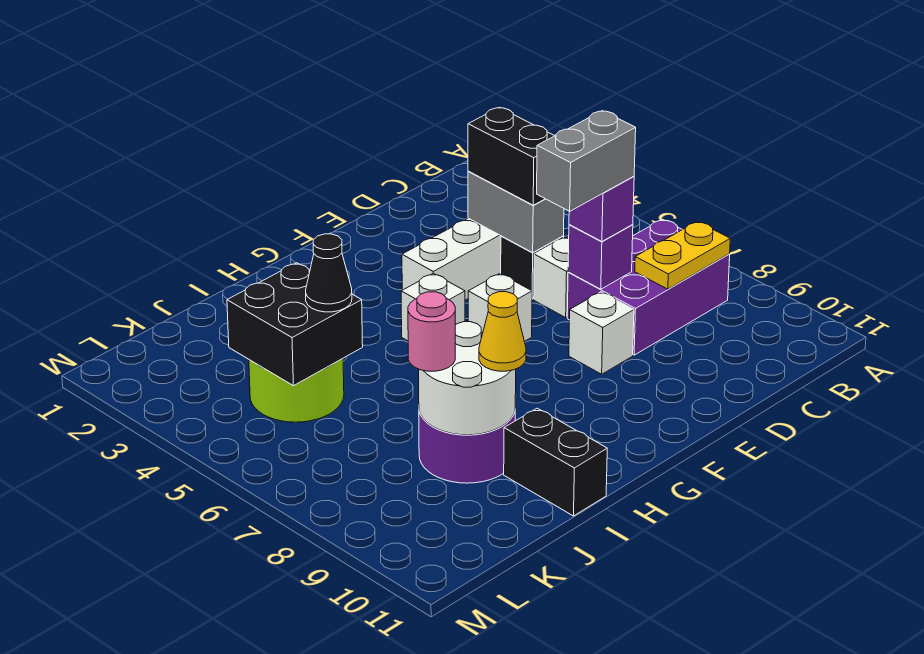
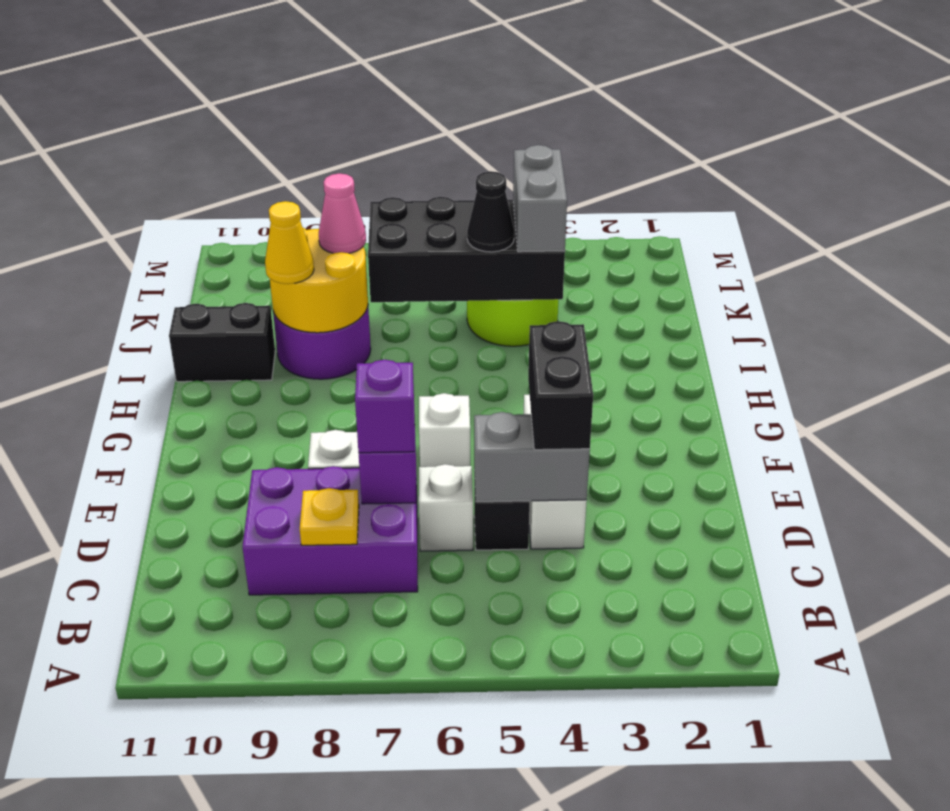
purple brick B7:D8 level 1 -> purple brick C7:D9 level 1
yellow plate B8:C8 level 2 -> yellow plate C8 level 2
black brick D4:D5 level 3 -> black brick D4:E4 level 3
grey brick D7:E7 level 4 -> grey brick J4:K4 level 3
white brick G5 level 1 -> none
white round brick I8:J9 level 2 -> yellow round brick I8:J9 level 2
black brick J4:K5 level 2 -> black brick J4:K7 level 2
pink round brick J8 level 3 -> pink cone J8 level 3

